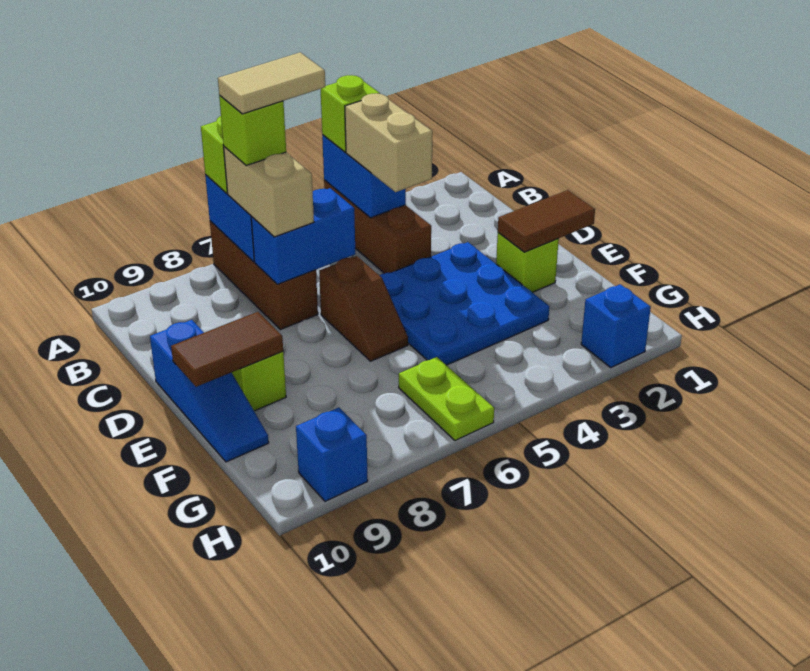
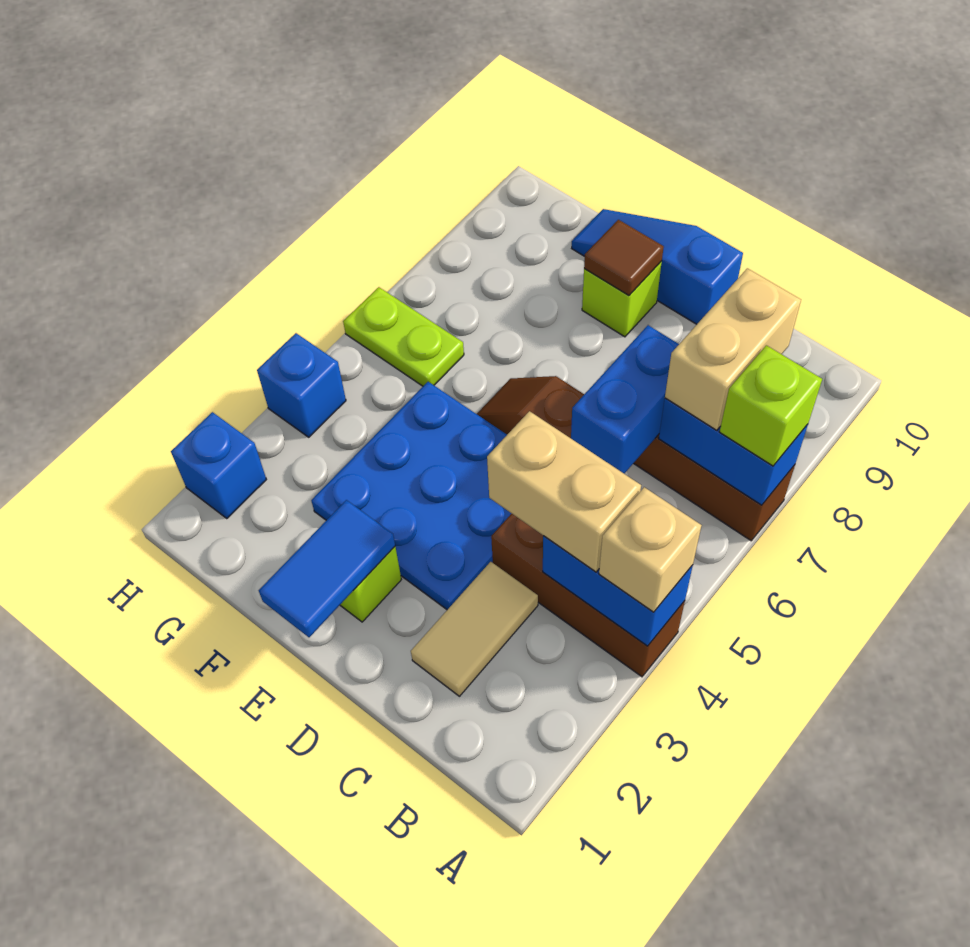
lime brick A4 level 3 -> tan brick A4 level 3
tan tile B6:B7 level 5 -> tan tile C2:C3 level 1
tan brick B7:C7 level 3 -> tan brick B7:B8 level 3
lime brick B7 level 4 -> none
brown tile E1:E2 level 2 -> blue tile E1:E2 level 2
brown tile E9:E10 level 2 -> brown tile E9 level 2
blue brick H9 level 1 -> blue brick H4 level 1

